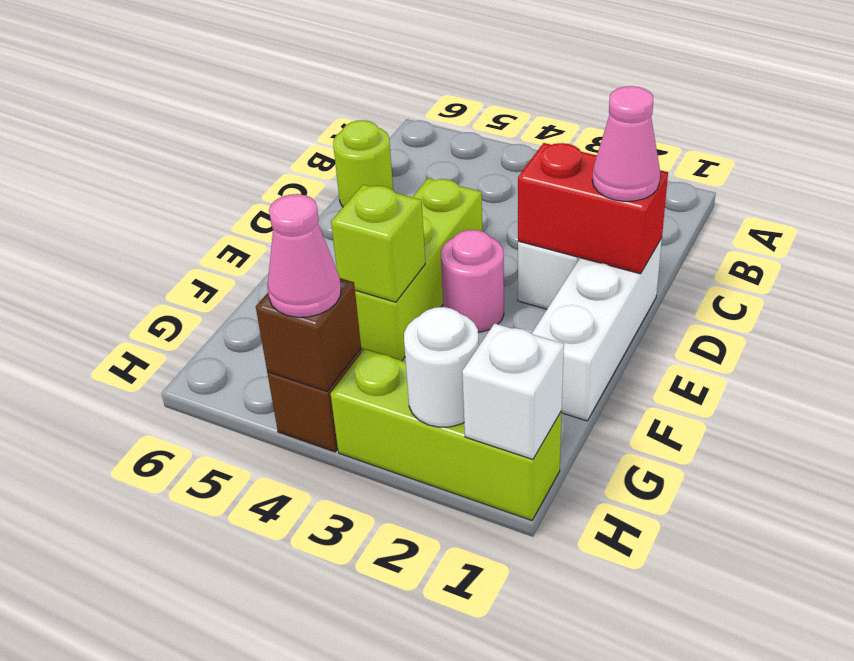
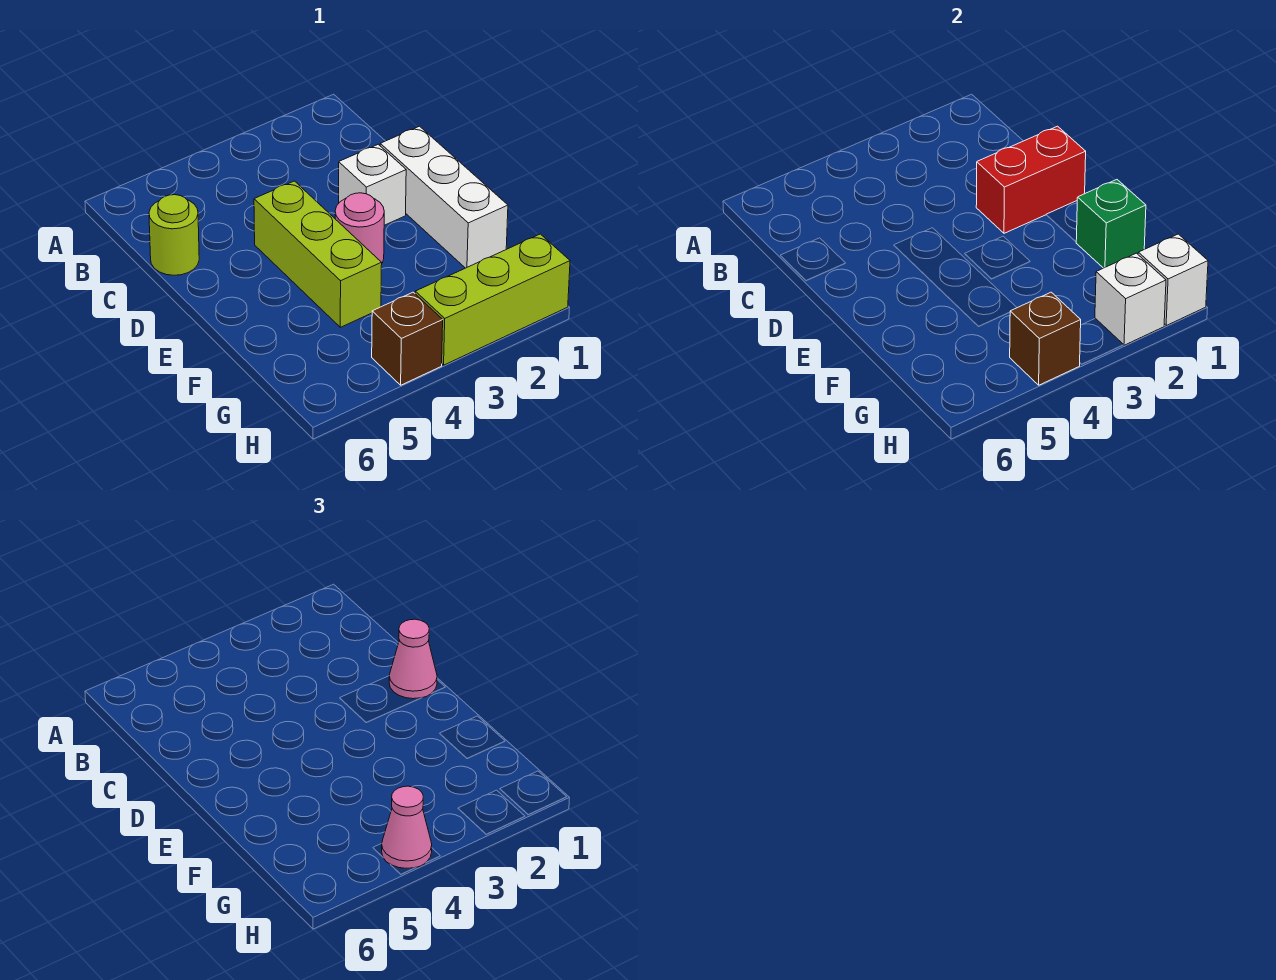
none -> green brick F1 level 2
lime brick F4 level 2 -> none
white round brick H2 level 2 -> white brick H2 level 2

